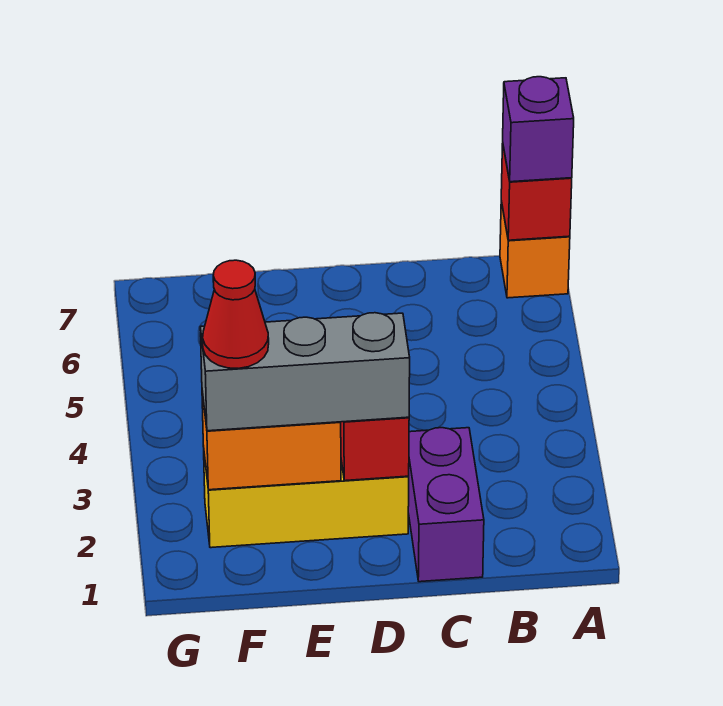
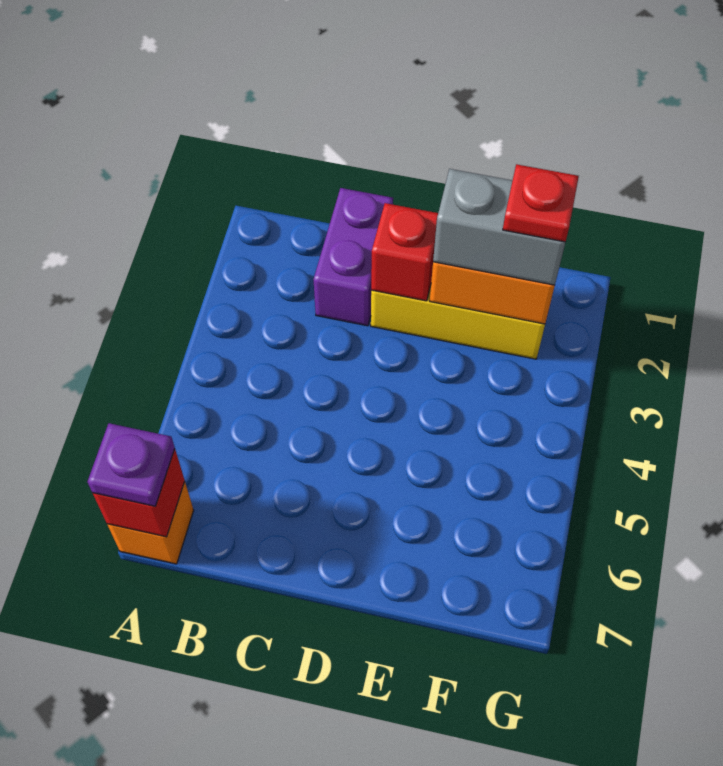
purple brick A7 level 3 -> purple plate A7 level 3
grey brick D2:F2 level 3 -> grey brick E2:F2 level 3
red cone F2 level 4 -> red plate F2 level 4

